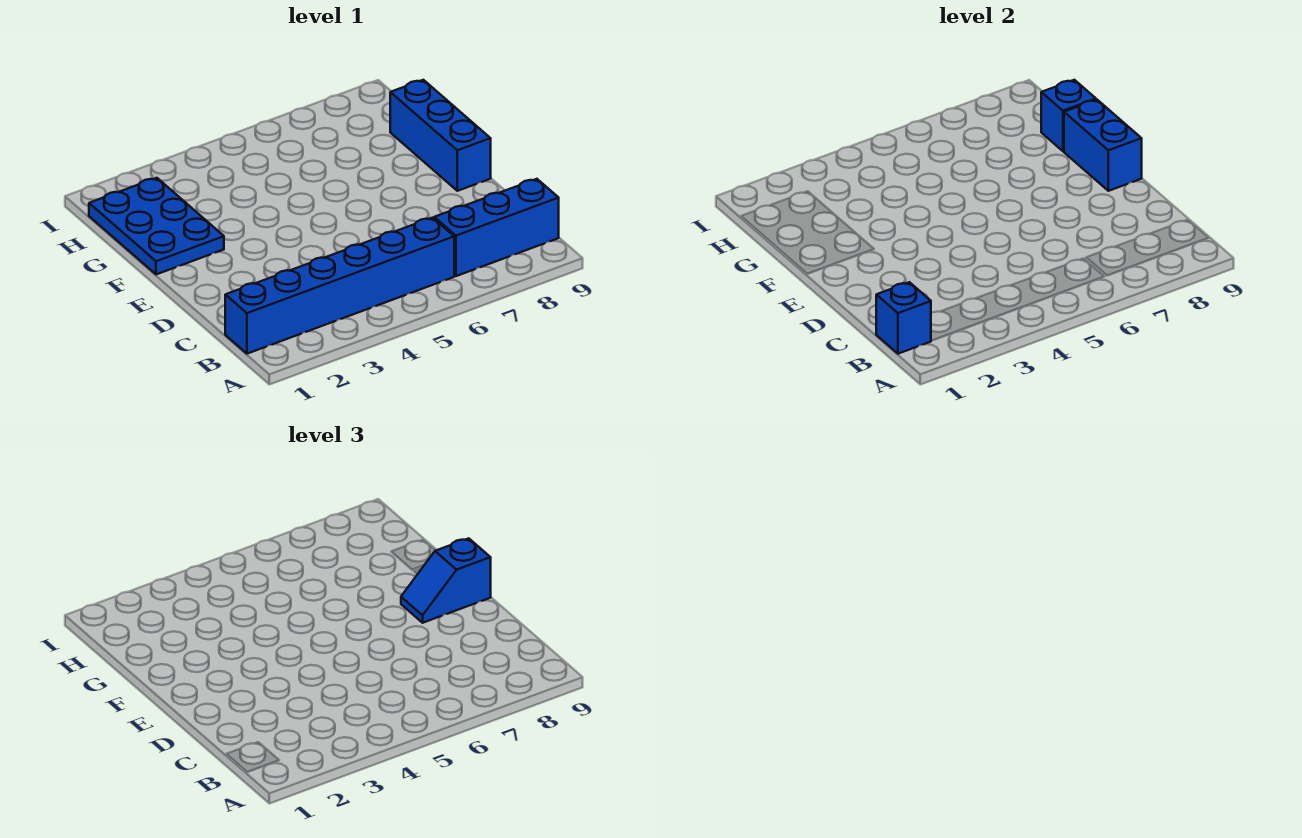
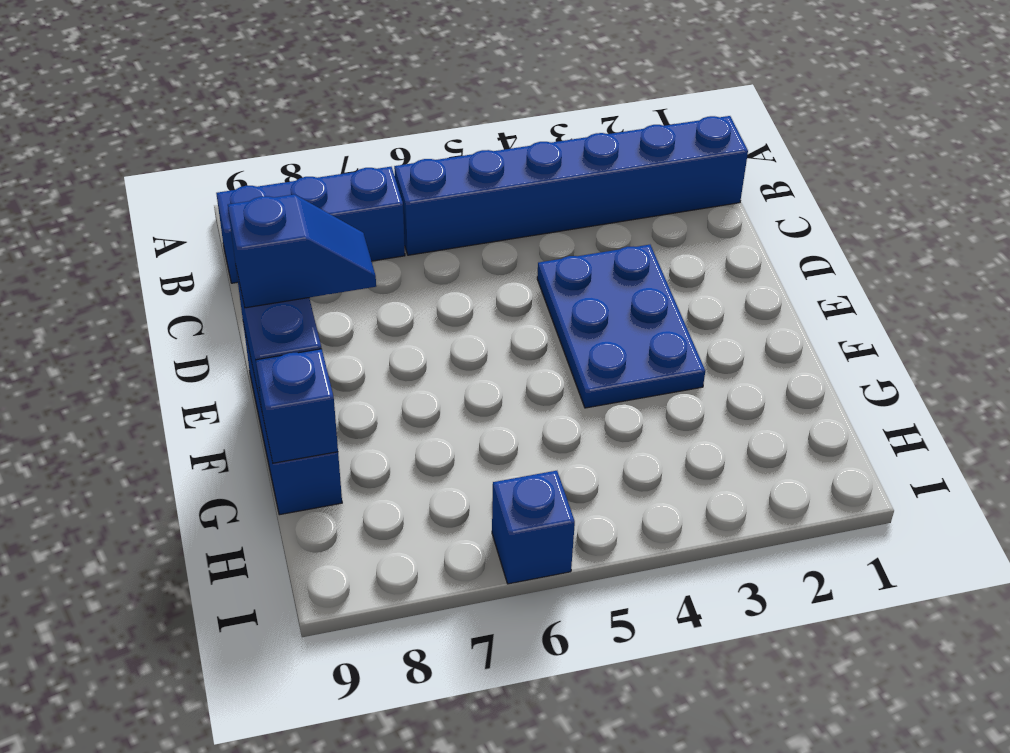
blue brick B1 level 2 -> blue brick I6 level 1
blue plate F1:H2 level 1 -> blue plate D3:F4 level 1

